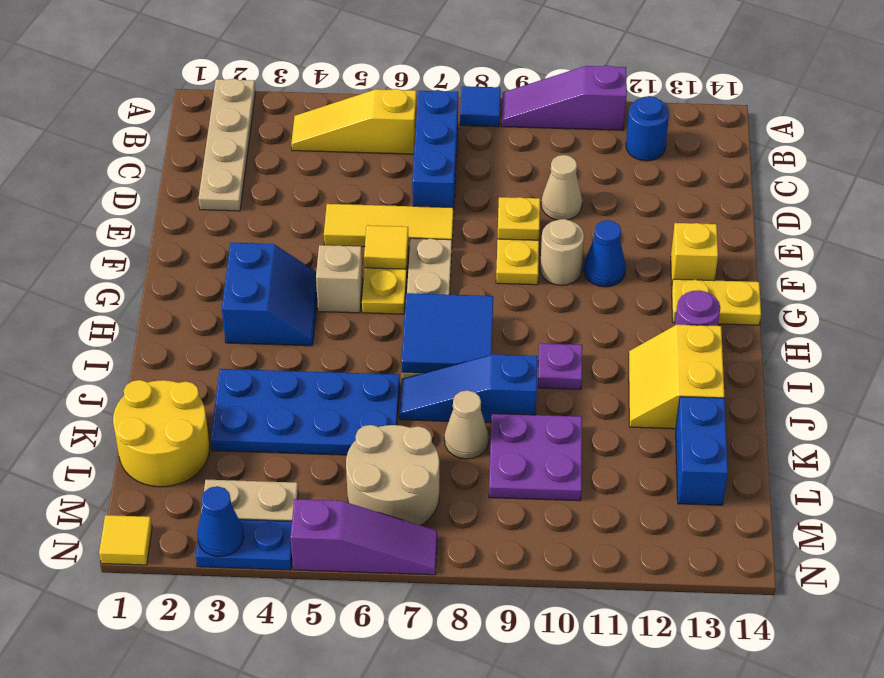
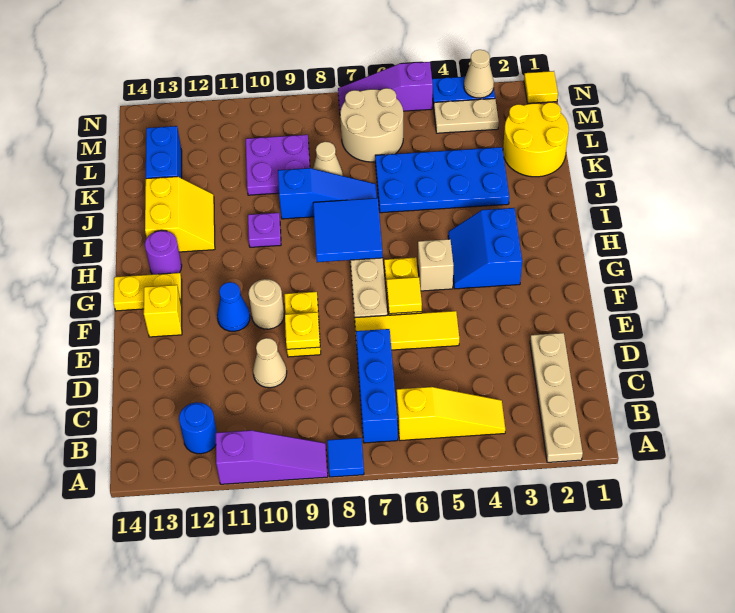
blue cone N3 level 2 -> tan cone N3 level 2

